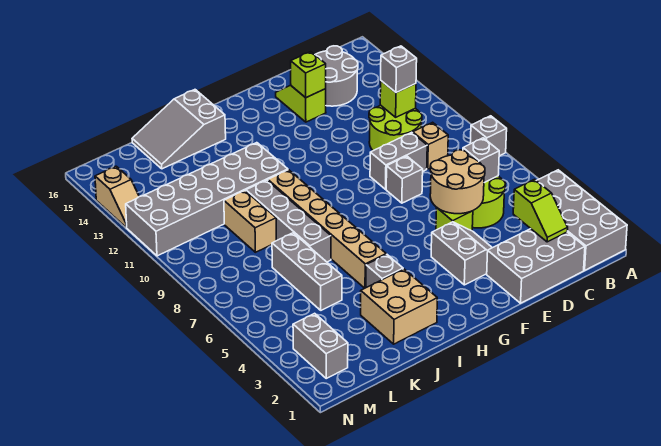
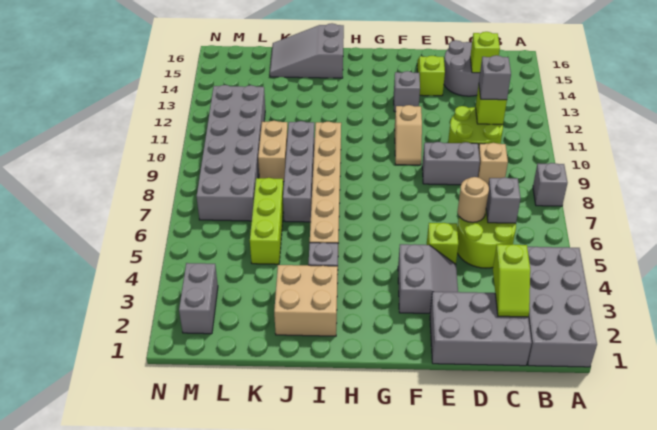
tan round brick D5:E6 level 2 -> tan round brick D6 level 2
grey brick E8 level 1 -> grey brick F13 level 1
lime brick E14 level 2 -> lime brick C14 level 2
grey brick I11:N12 level 1 -> grey brick L7:M12 level 1
grey brick K5:K7 level 1 -> lime brick K5:K7 level 1
tan slope N13:N14 level 1 top 14 -> tan slope F10:F11 level 1 top 11

